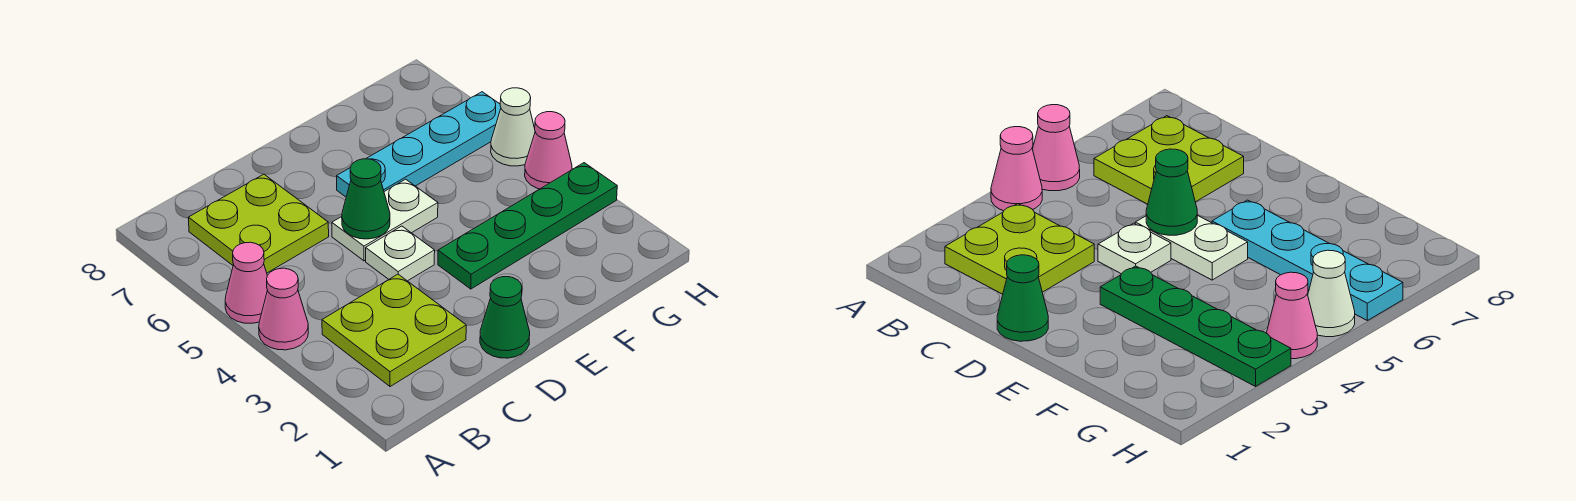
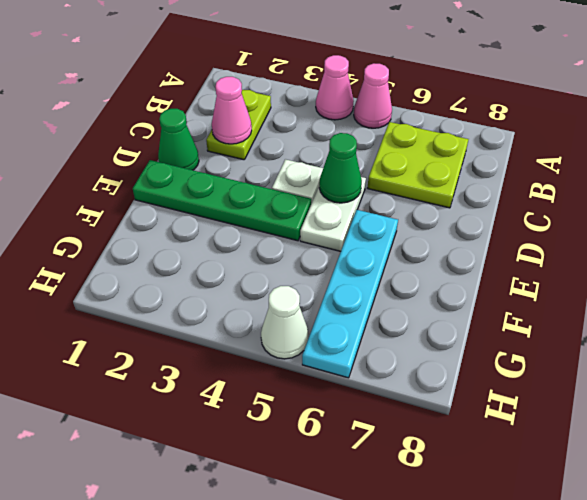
lime plate B2:C3 level 1 -> lime plate B2:C2 level 1
green plate E3:H3 level 1 -> green plate E1:E4 level 1
pink cone H4 level 1 -> pink cone C2 level 2

